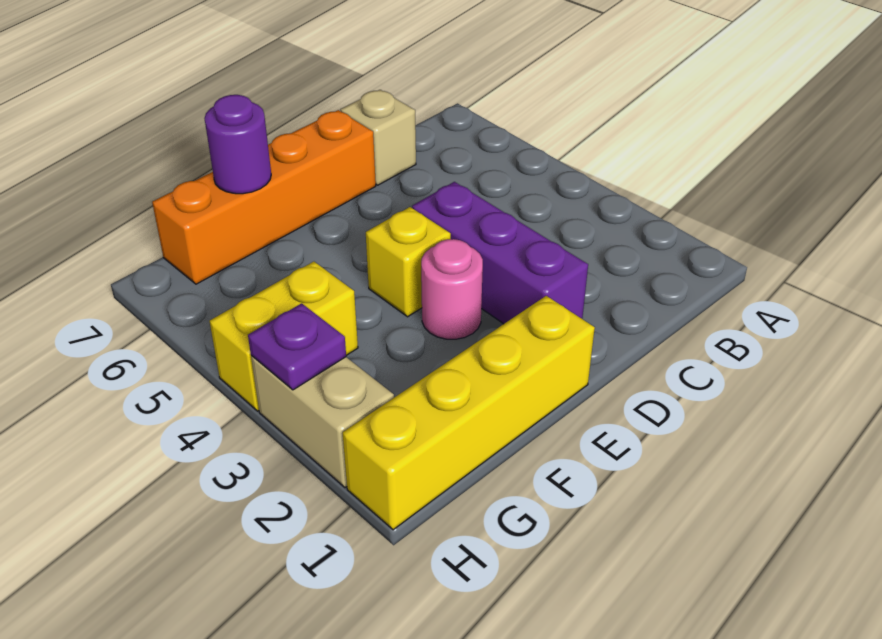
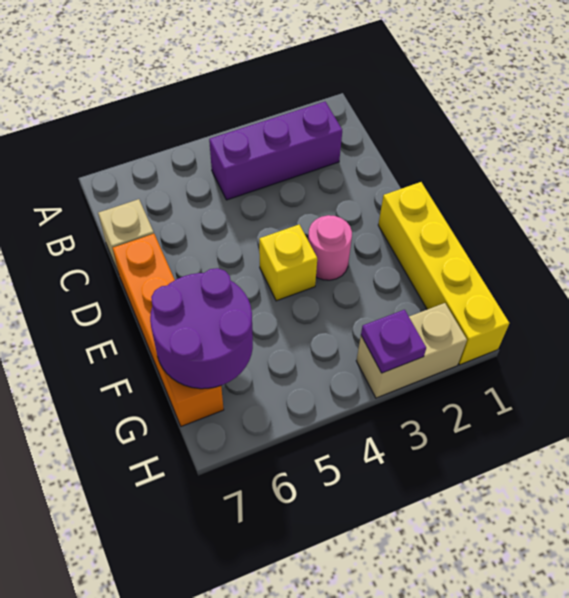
purple brick D2:D4 level 1 -> purple brick B2:B4 level 1
purple round brick F7 level 2 -> purple round brick F6:G7 level 2
yellow brick G4:H4 level 1 -> none

